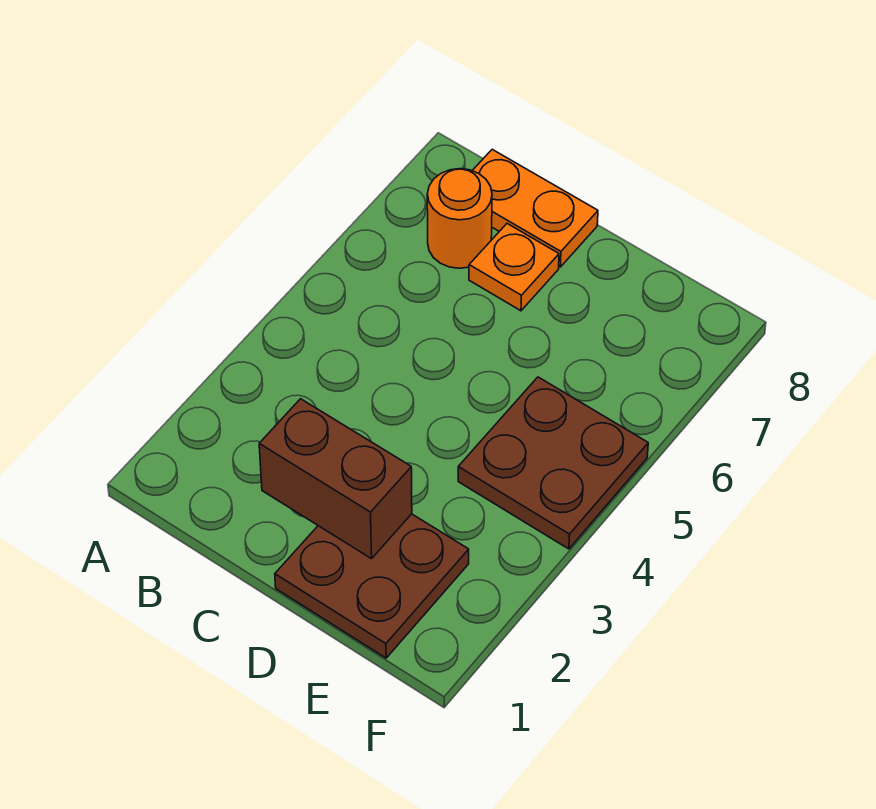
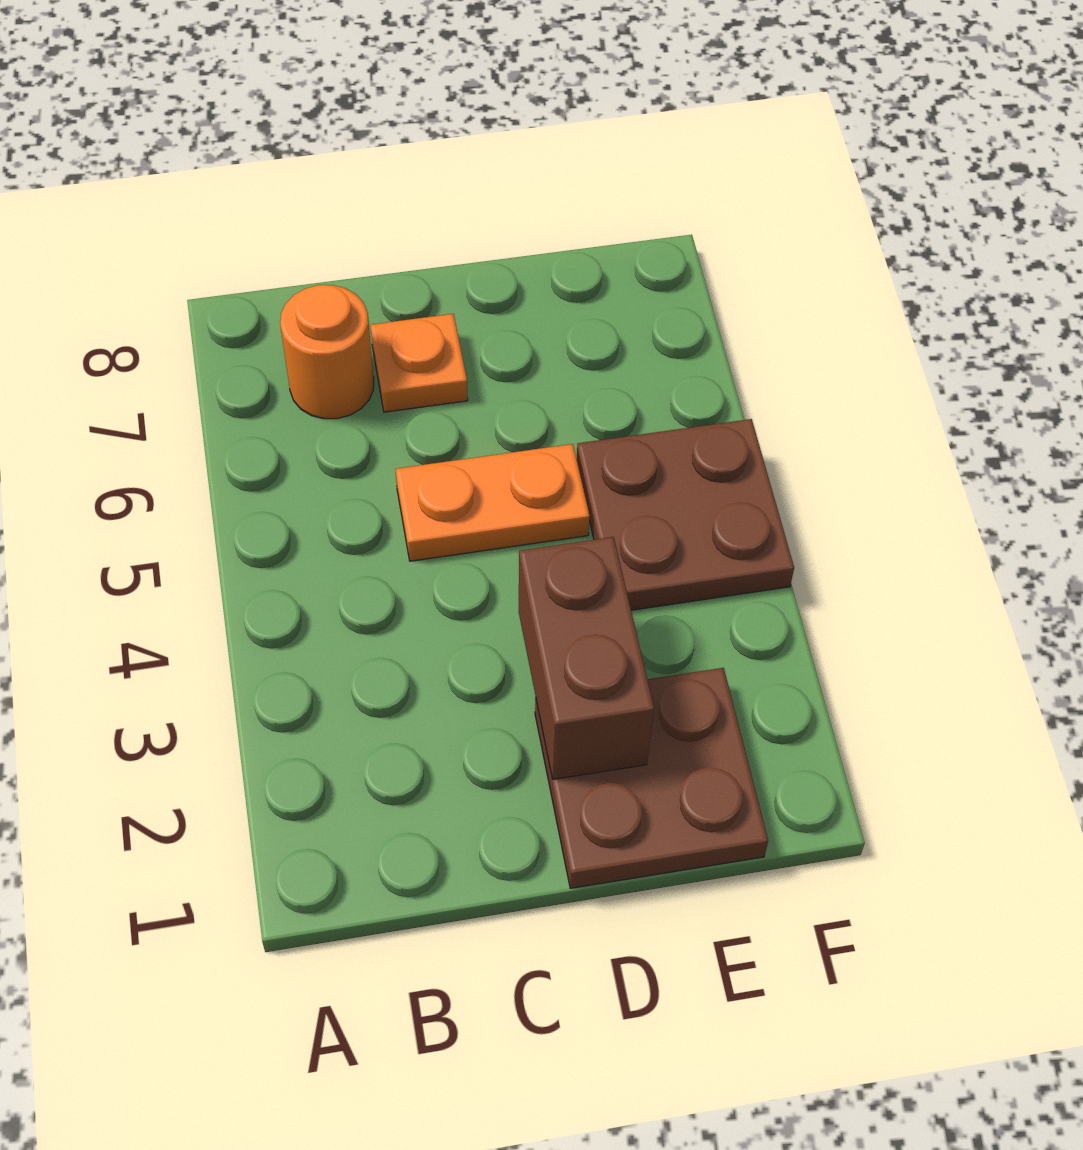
orange plate B8:C8 level 1 -> orange plate C5:D5 level 1
brown brick C2:D2 level 2 -> brown brick D2:D3 level 2

